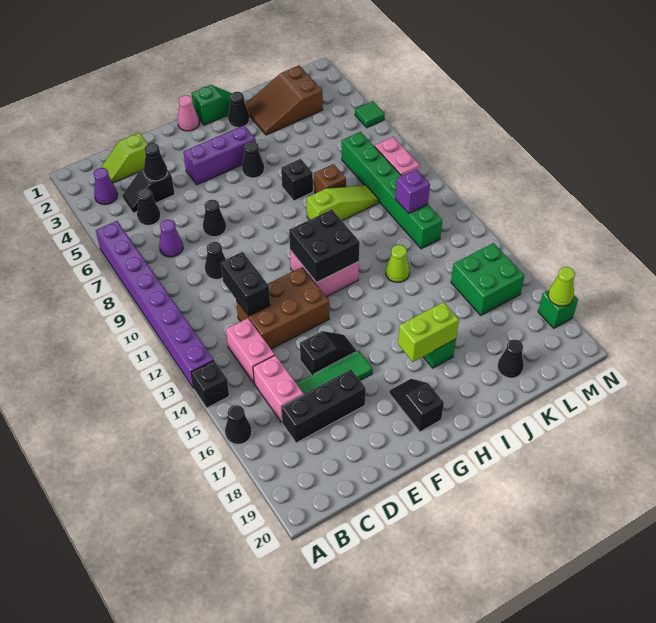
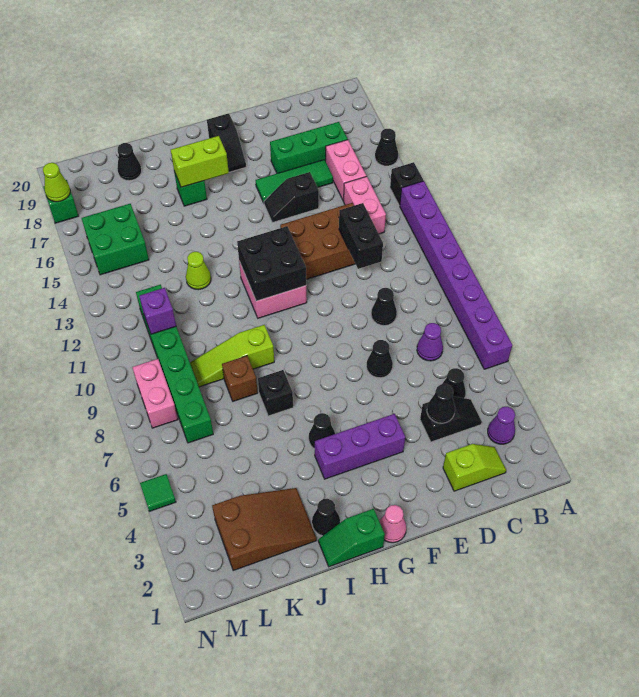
black brick C17:E17 level 1 -> green brick C17:E17 level 1

